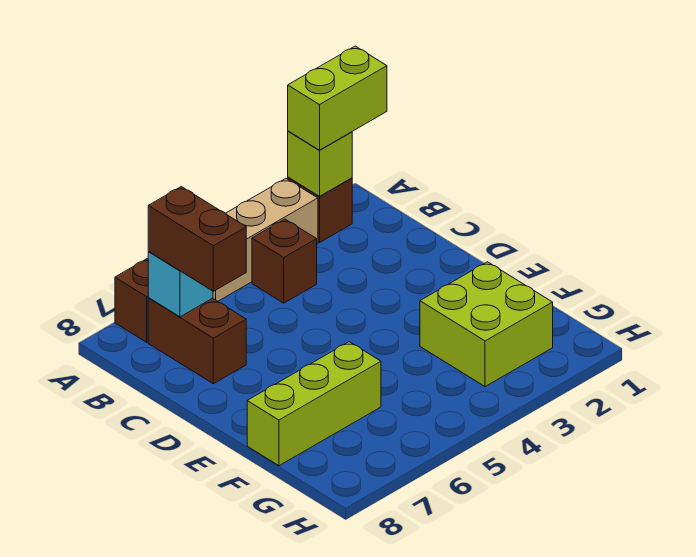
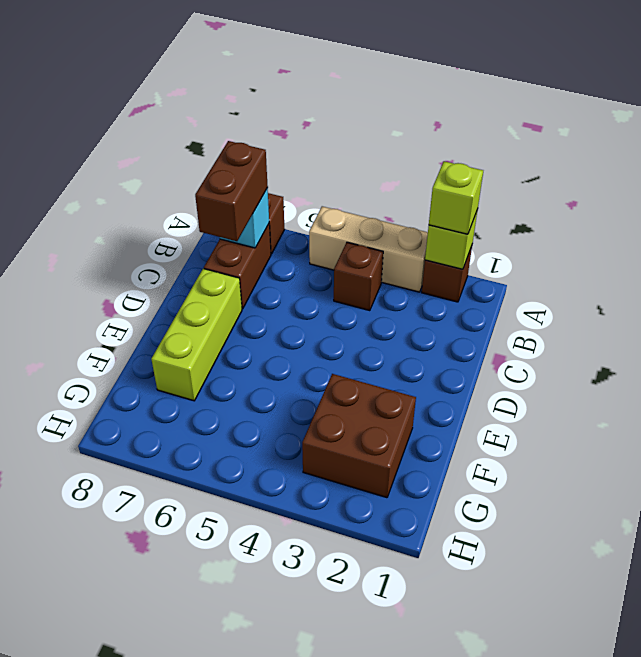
lime brick A1:A2 level 3 -> lime brick A2 level 3
lime brick F2:G3 level 1 -> brown brick F2:G3 level 1
lime brick F6:F8 level 1 -> lime brick D7:F7 level 1

